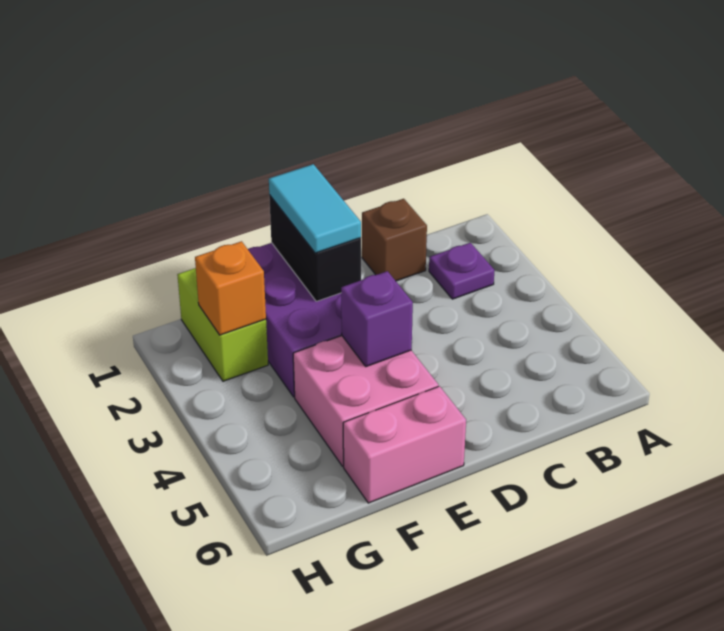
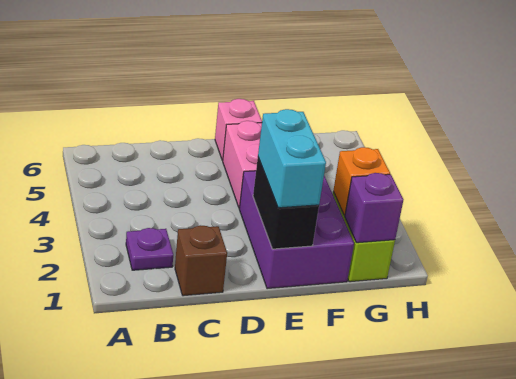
cyan tile E1:E2 level 3 -> cyan brick E1:E2 level 3
purple brick E4 level 2 -> purple brick G1 level 2
pink brick E6:F6 level 1 -> pink brick E6 level 1

